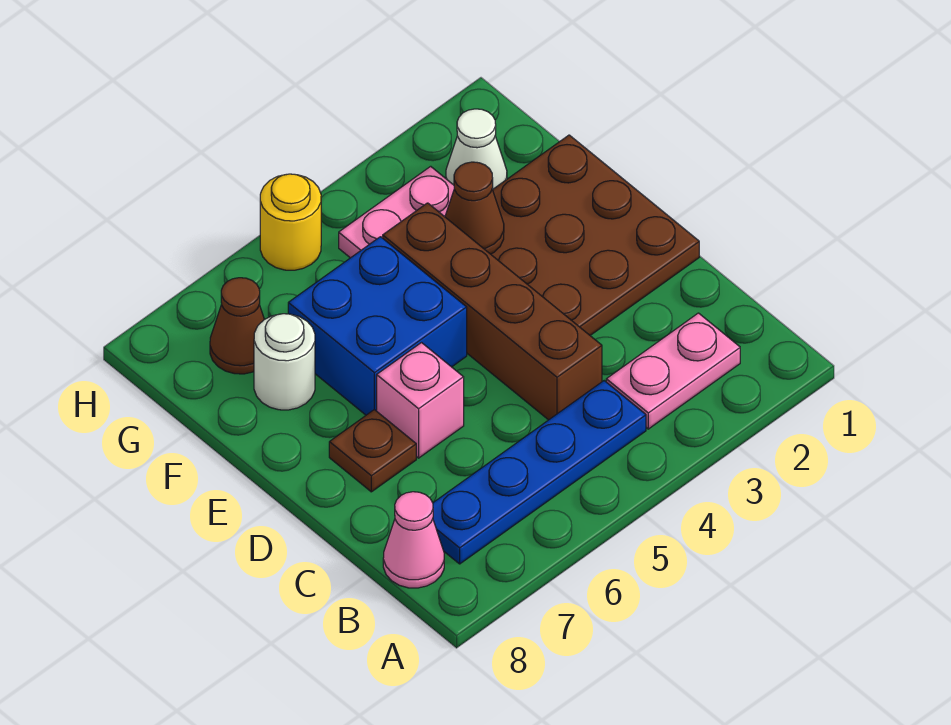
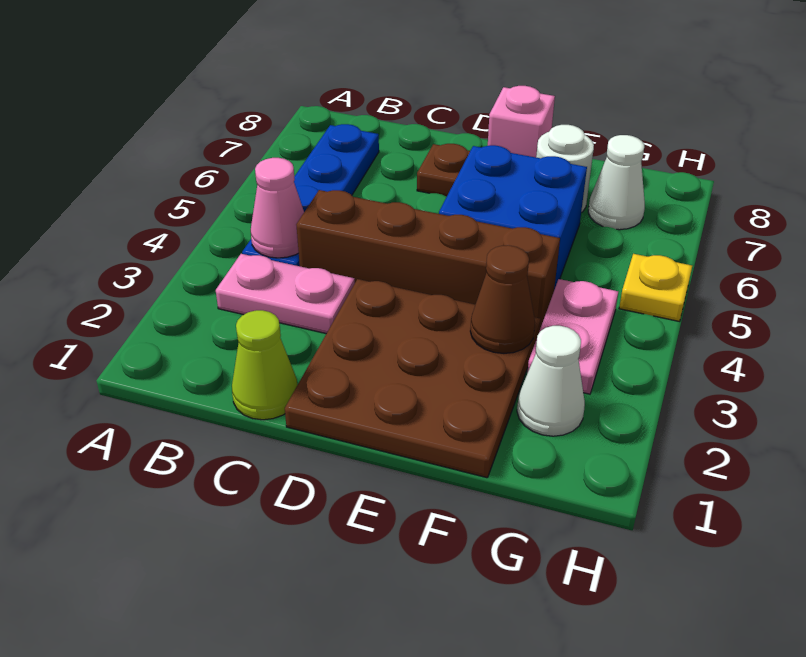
pink plate B2:B3 level 1 -> pink plate B3:C3 level 1
pink cone B8 level 1 -> pink cone B4 level 2
none -> lime cone C1 level 1
pink brick D6 level 1 -> pink brick E8 level 1
brown cone G7 level 1 -> white cone G7 level 1
yellow round brick H5 level 1 -> yellow plate H5 level 1

